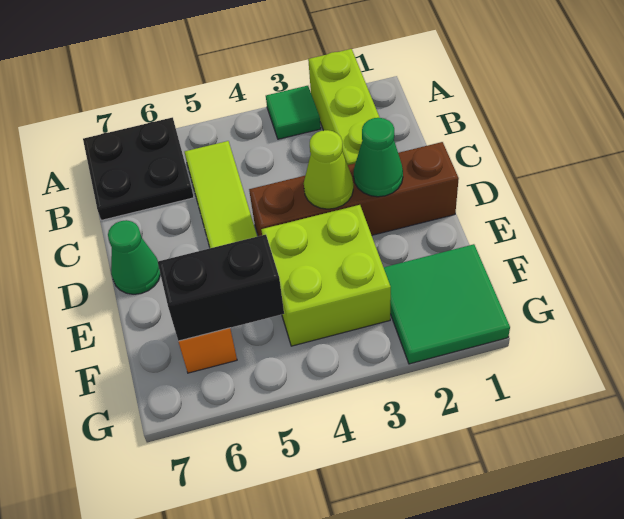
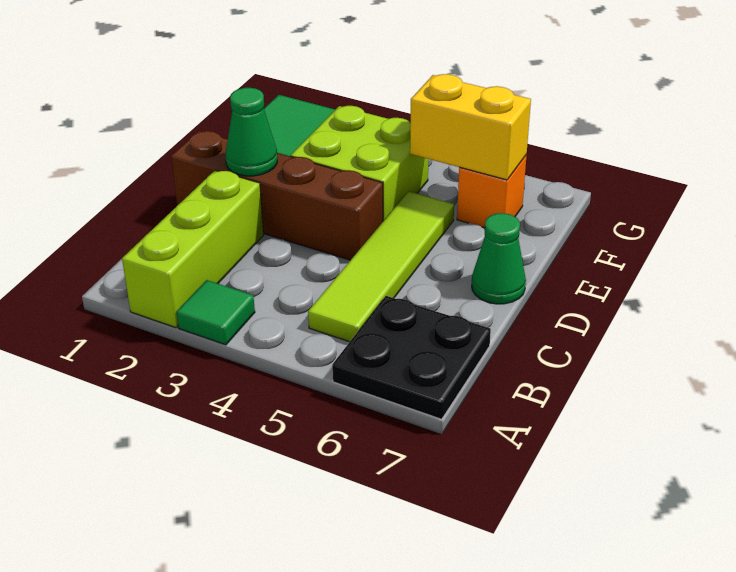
lime cone D3 level 2 -> none
black brick F5:F6 level 2 -> yellow brick F5:F6 level 2

